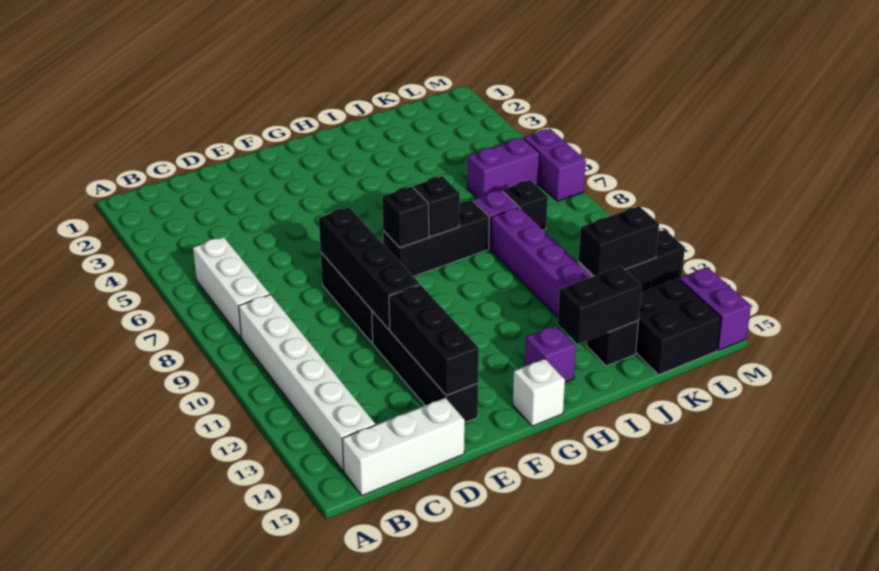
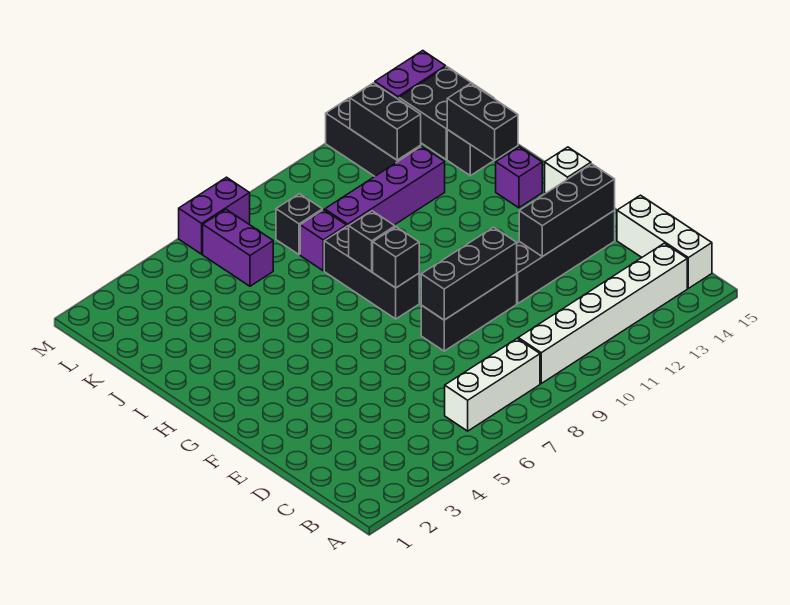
black brick E8:E11 level 2 -> black brick E8:E10 level 2

